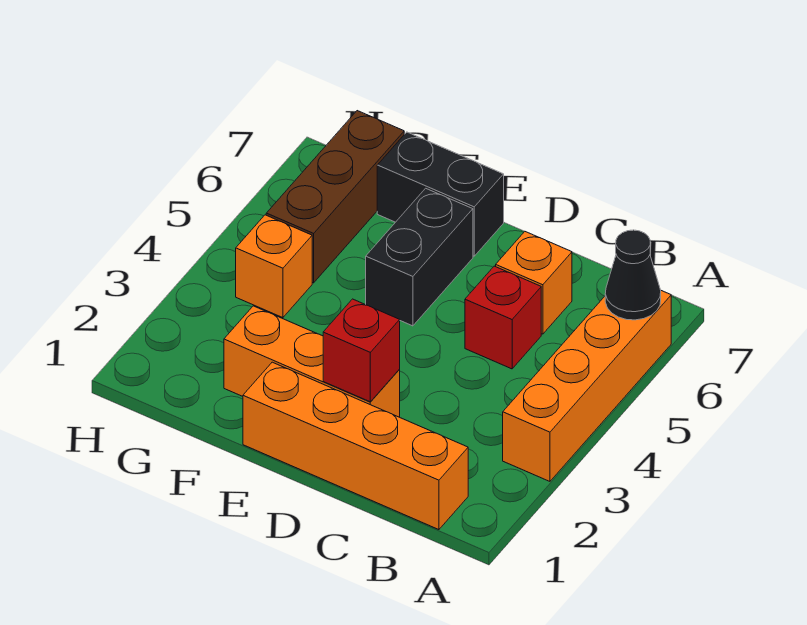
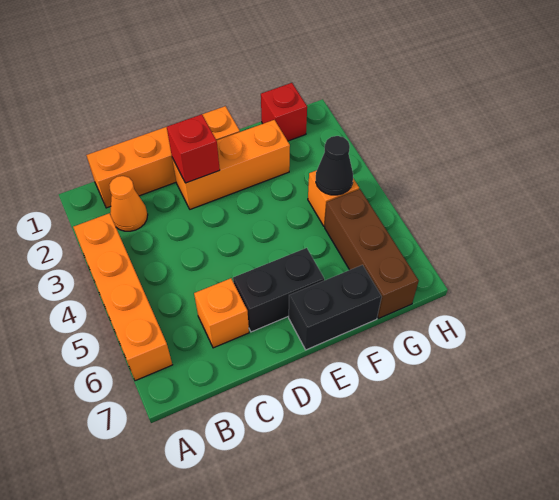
black cone A6 level 2 -> black cone G4 level 2
none -> orange cone B2 level 1
red brick C5 level 1 -> red brick G1 level 1
black brick E5:E6 level 1 -> black brick D6:E6 level 1

